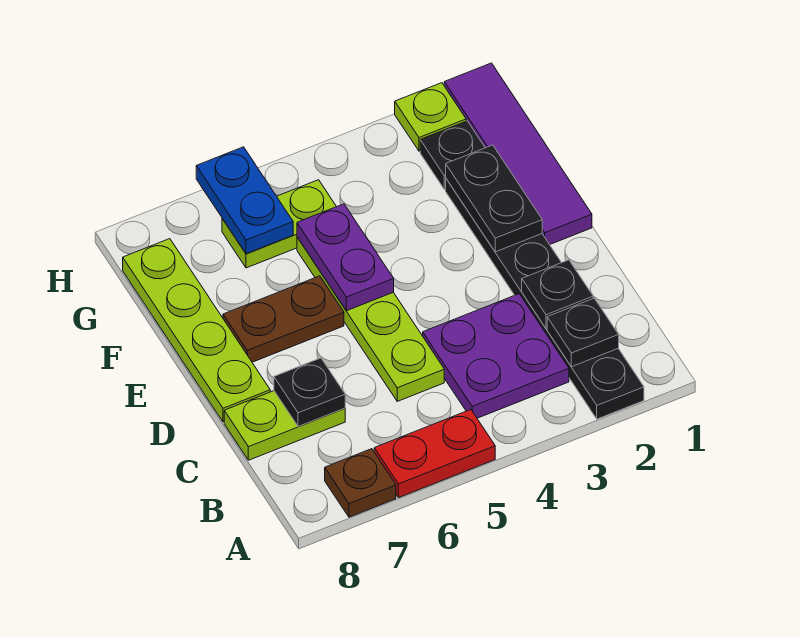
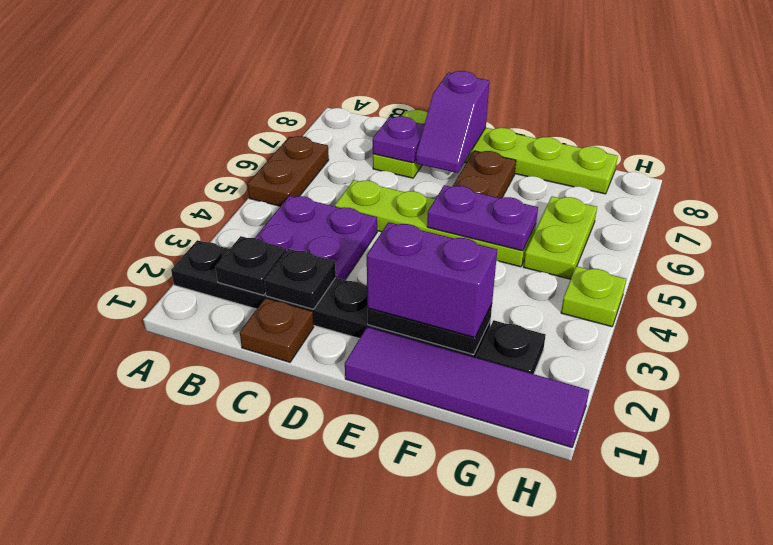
red plate A5:A6 level 1 -> brown plate A5:A6 level 1
brown plate A7 level 1 -> brown plate C1 level 1
black plate C7 level 2 -> purple plate C7 level 2
none -> purple slope D7:D8 level 2 top 8
none -> purple brick E2:F2 level 3
blue plate G6:H6 level 2 -> none
lime plate H2 level 1 -> lime plate H4 level 1

